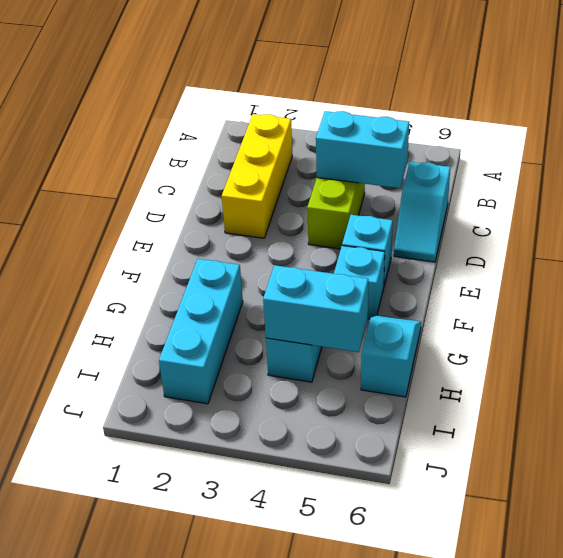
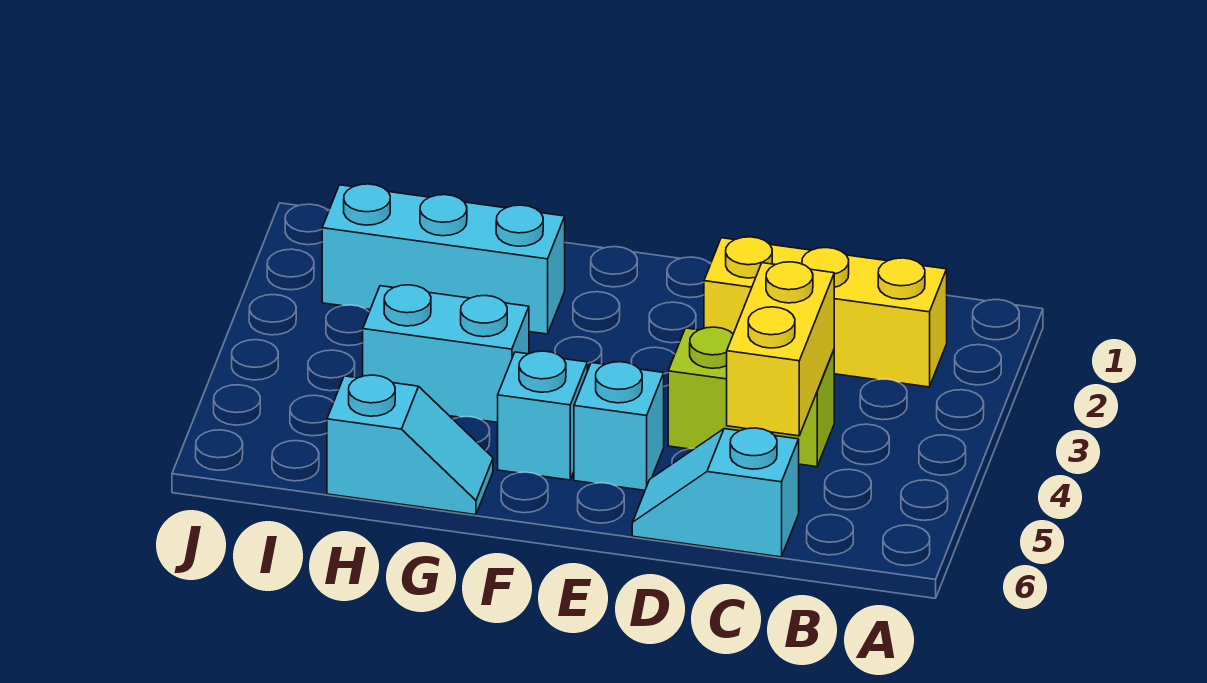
cyan brick C4:C5 level 2 -> yellow brick C4:C5 level 2
cyan brick H4:H5 level 2 -> none

